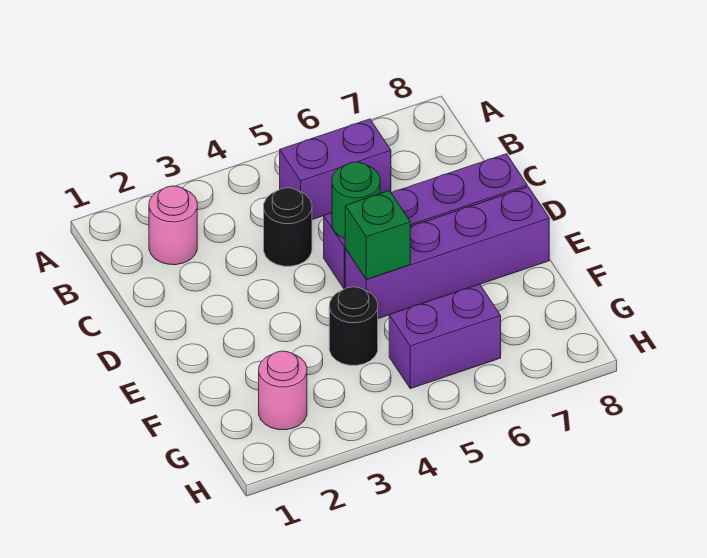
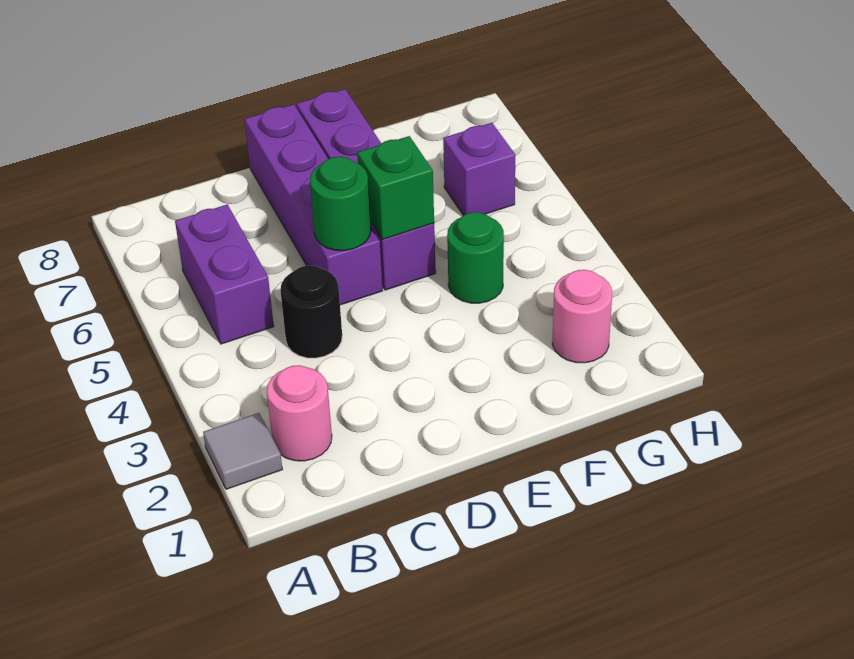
none -> grey tile A2 level 1
black round brick F4 level 1 -> green round brick F4 level 1
purple brick G5:G6 level 1 -> purple brick G6 level 1

